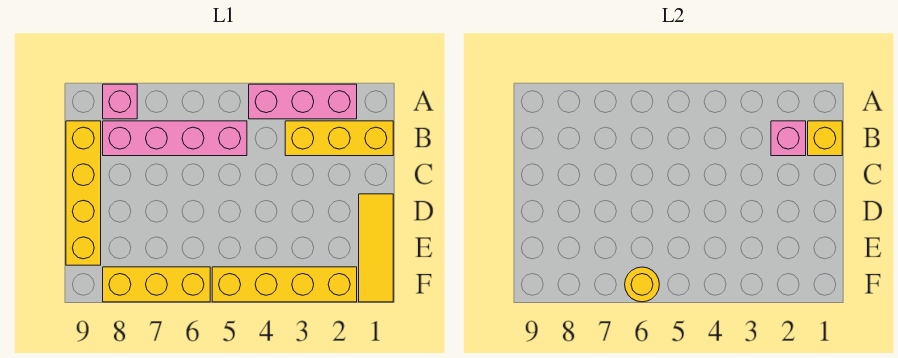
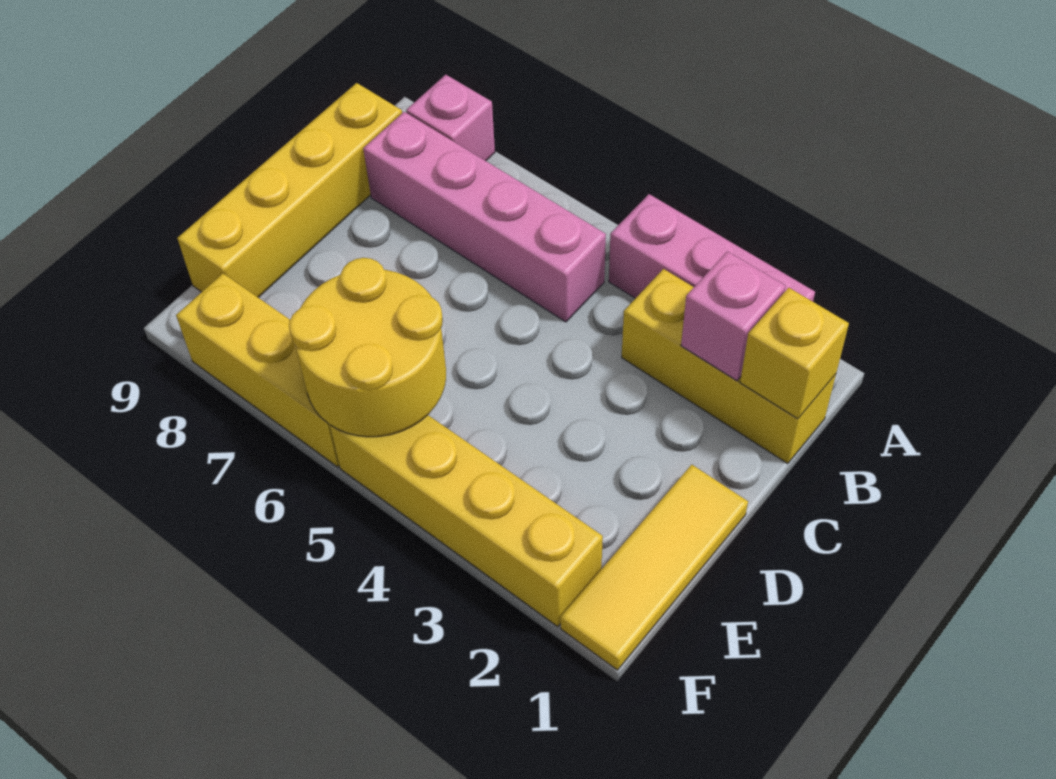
yellow round brick F6 level 2 -> yellow round brick E5:F6 level 2

